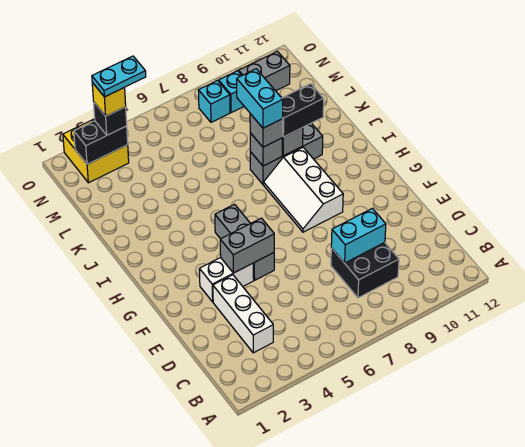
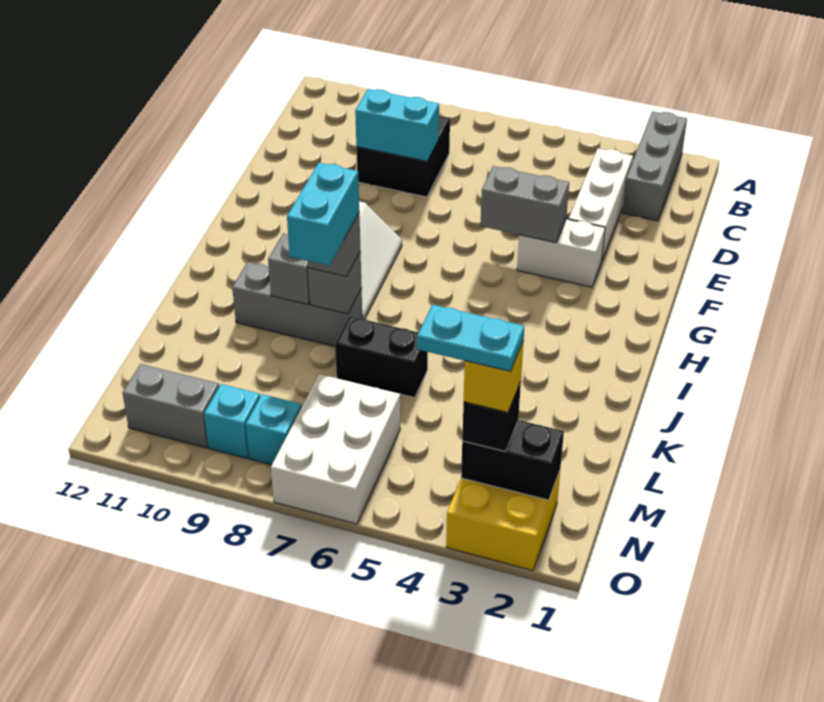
grey brick F5:H5 level 1 -> grey brick A2:C2 level 1
black brick J9:J10 level 3 -> black brick K6:K7 level 1
none -> white brick M6:O7 level 1

